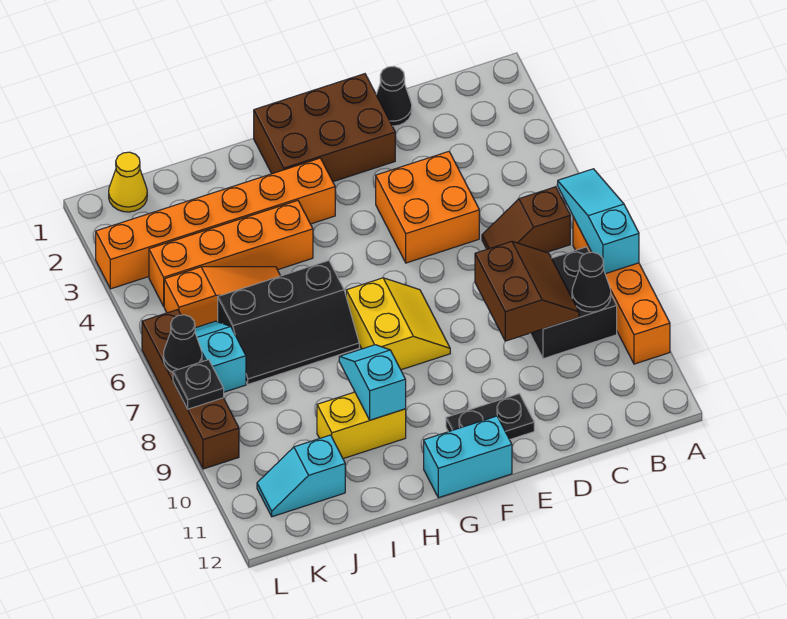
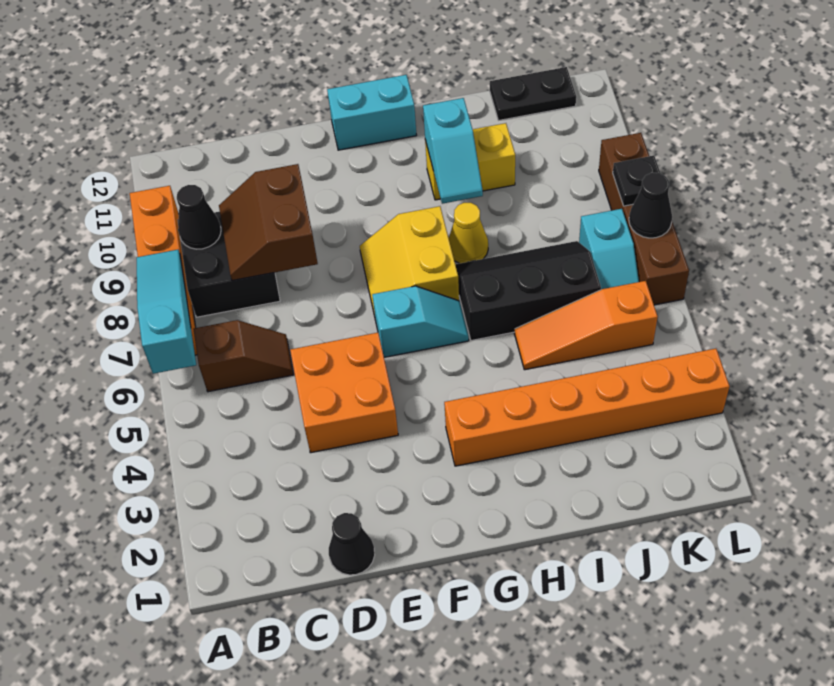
cyan slope A6:A8 level 2 top 8 -> cyan slope A6:A8 level 2 top 6
brown brick E1:G2 level 1 -> none
black plate E11:F11 level 1 -> black plate J12:K12 level 1
orange brick H4:K4 level 1 -> none
cyan slope J11:K11 level 1 top J -> cyan slope F6:G6 level 1 top F
yellow cone K1 level 1 -> yellow cone H8 level 1

